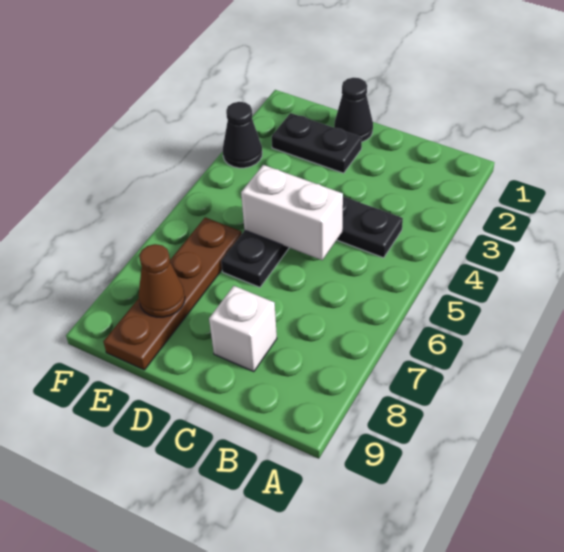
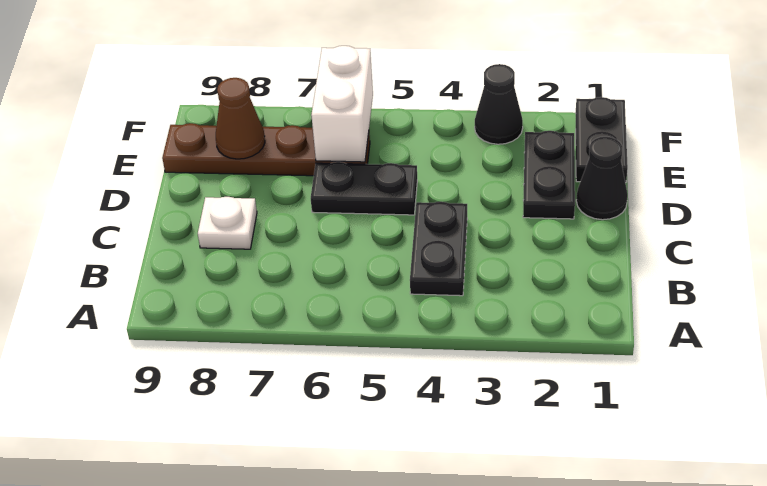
white brick C5:D5 level 2 -> white brick E6:F6 level 2
white brick C8 level 1 -> white plate C8 level 1
none -> black plate E1:F1 level 1

